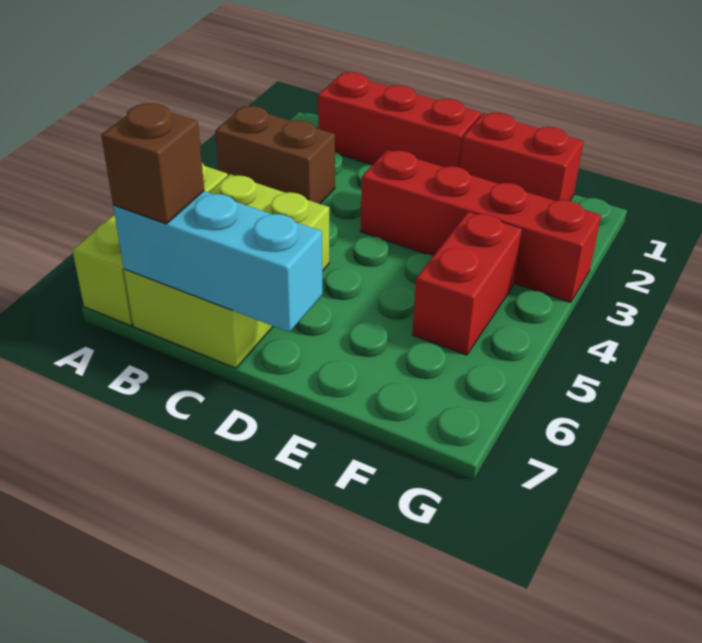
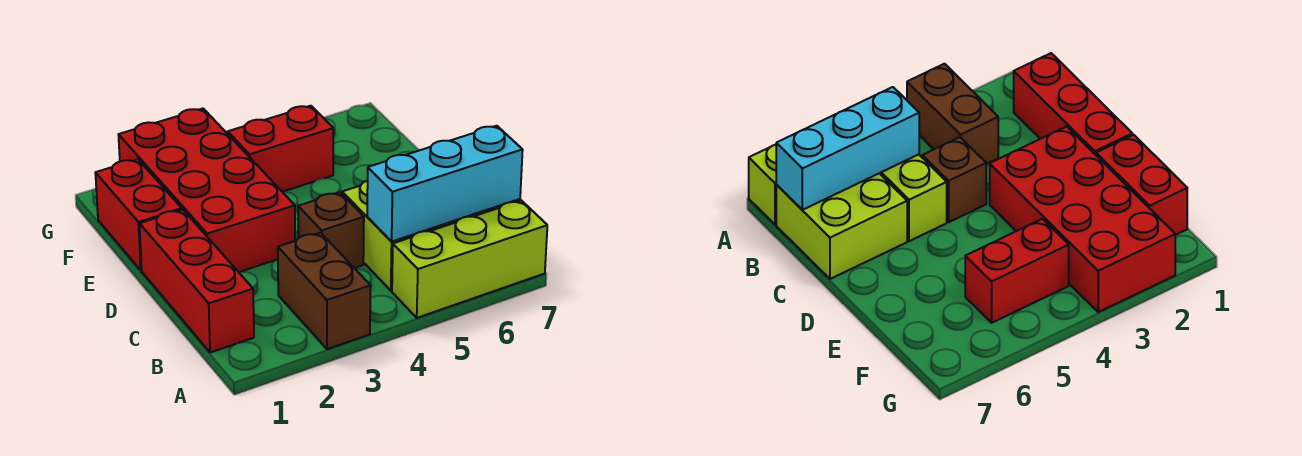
cyan brick B7:D7 level 2 -> cyan brick B5:B7 level 2
brown brick B7 level 3 -> brown brick C4 level 1
red brick D3:G3 level 1 -> red brick D2:G3 level 1

